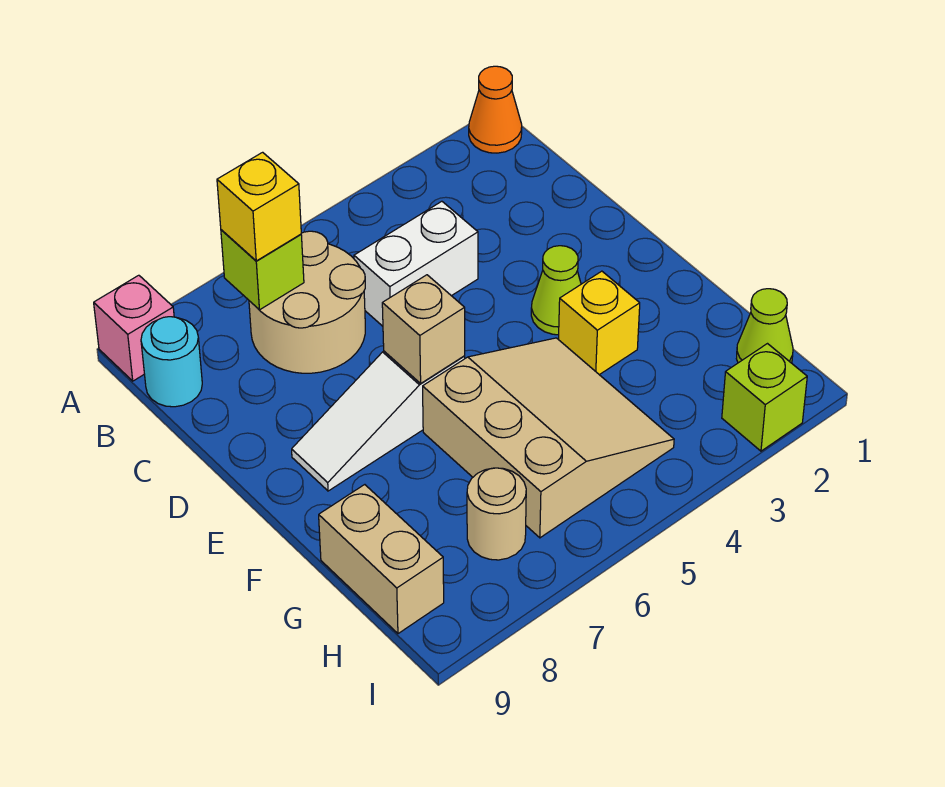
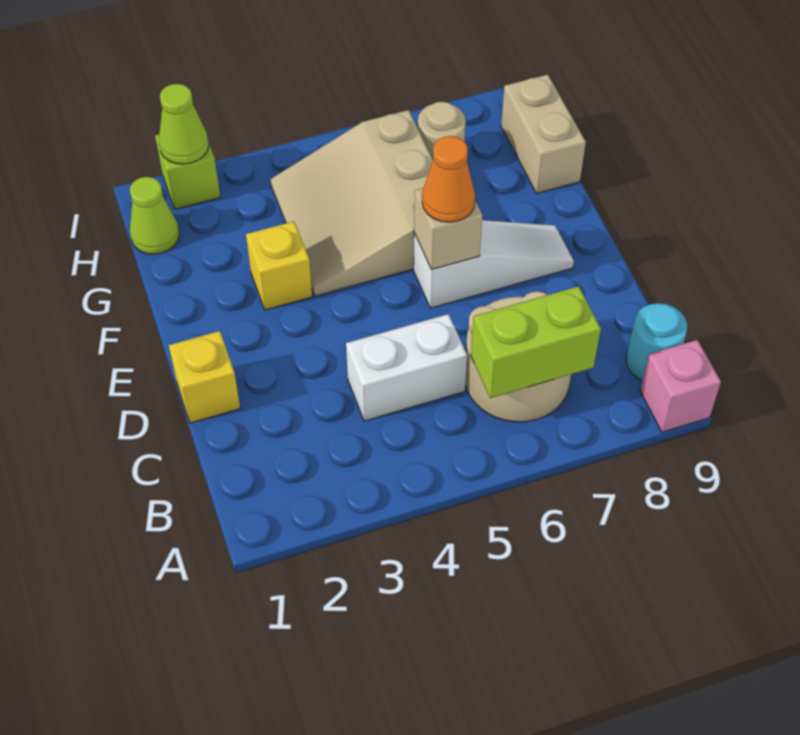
orange cone A1 level 1 -> orange cone E6 level 3
lime brick B7 level 2 -> lime brick B6:B7 level 2
yellow brick B7 level 3 -> yellow brick D1 level 1
lime cone E3 level 1 -> lime cone I2 level 2

